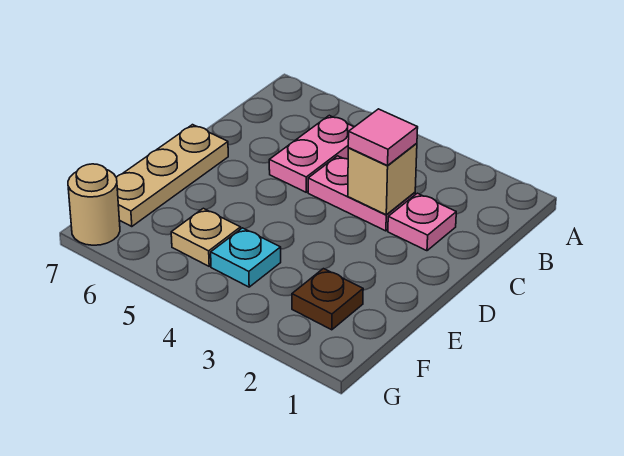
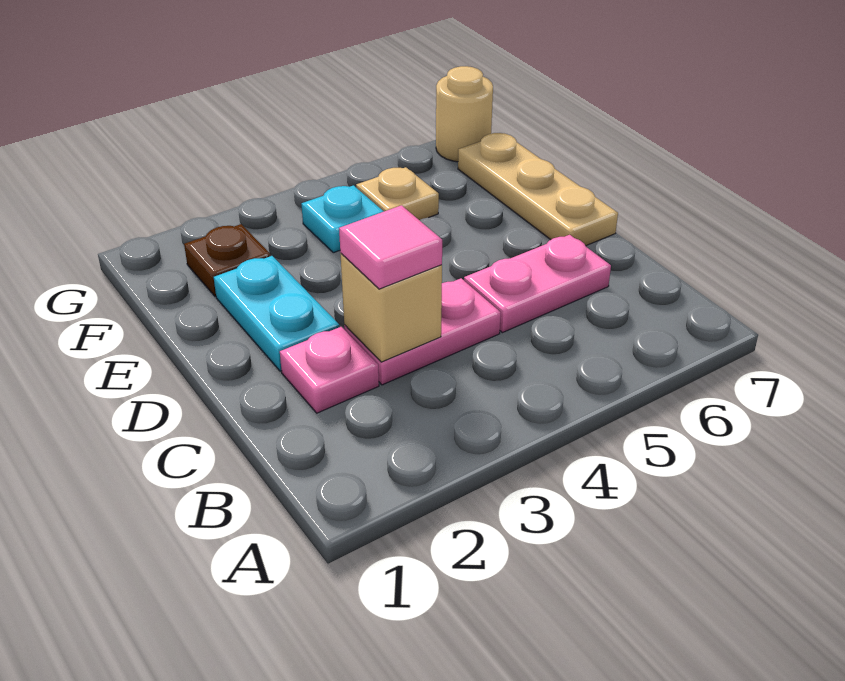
pink plate B5:C5 level 1 -> pink plate C5:C6 level 1
none -> cyan plate D2:E2 level 1

